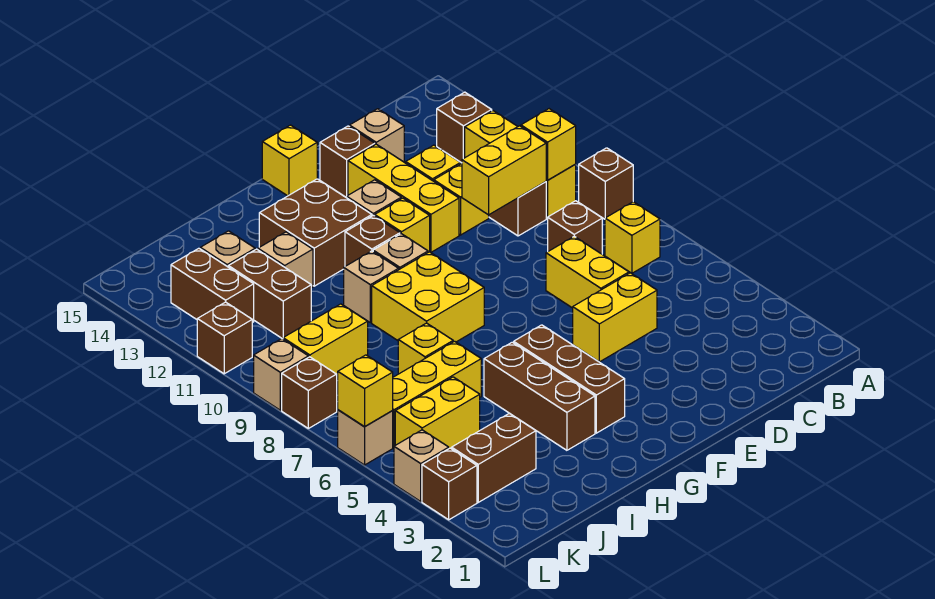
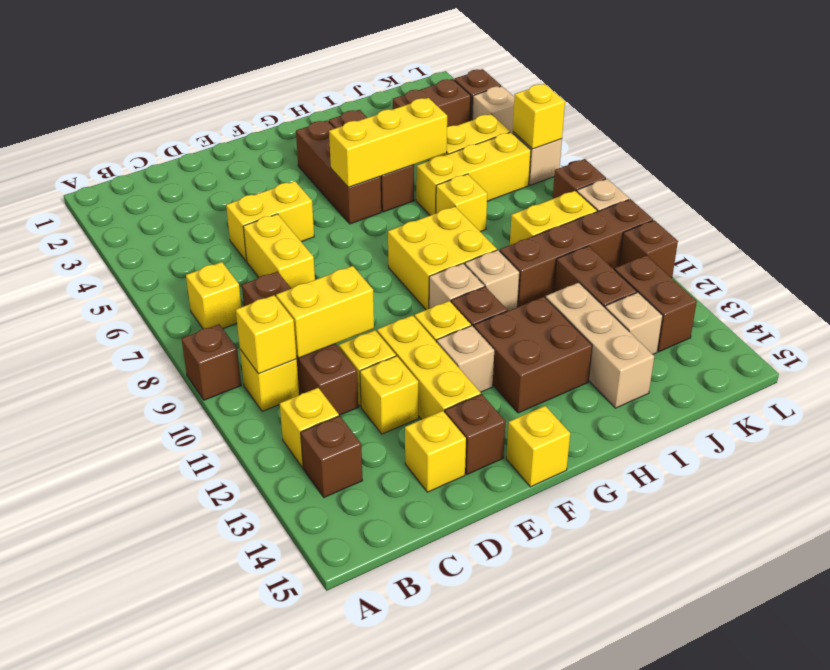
tan brick D14 level 1 -> yellow brick D14 level 1
none -> yellow brick G5:I5 level 2
none -> brown brick I10:L10 level 1
tan brick I12 level 1 -> tan brick I12:I14 level 1

